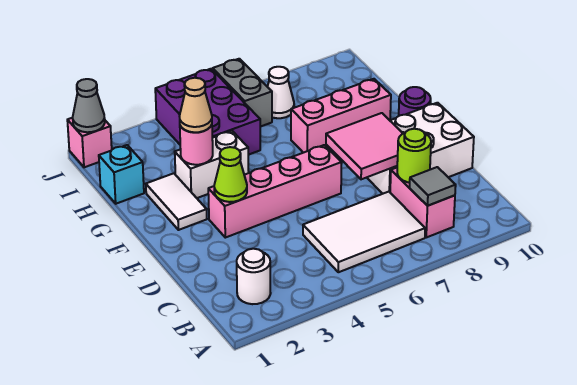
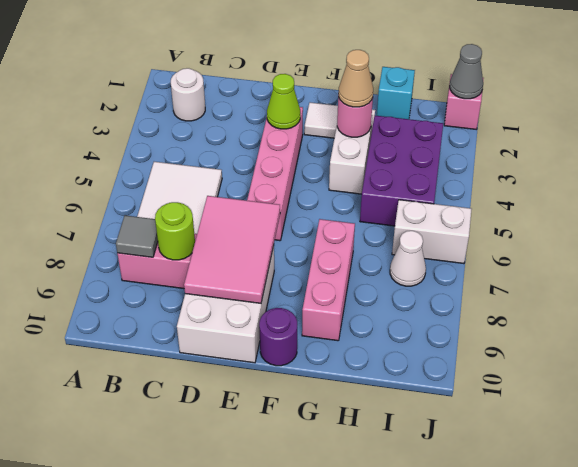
pink tile D7:E8 level 2 -> pink tile D7:E9 level 2
purple brick H4:J5 level 1 -> purple brick H3:I5 level 1
grey brick I6:J6 level 1 -> white brick I6:J6 level 1

